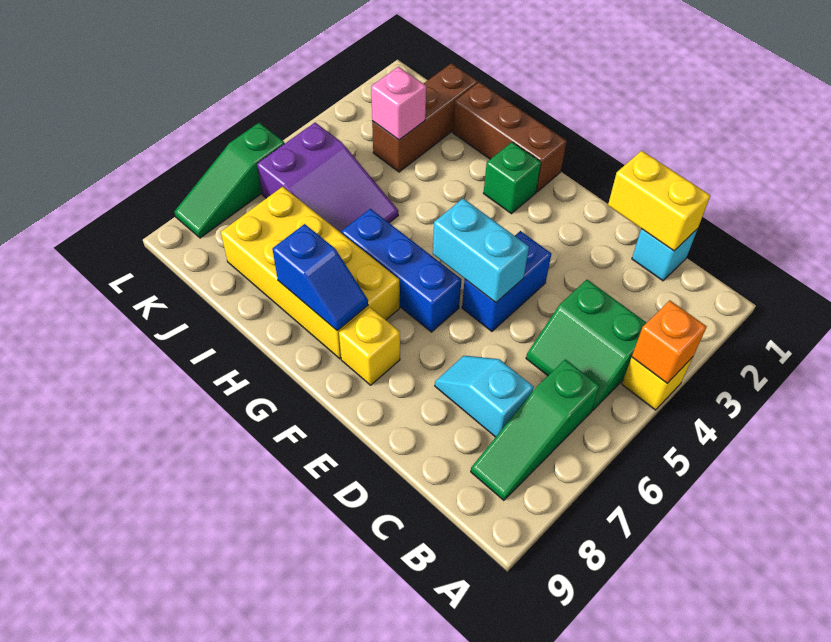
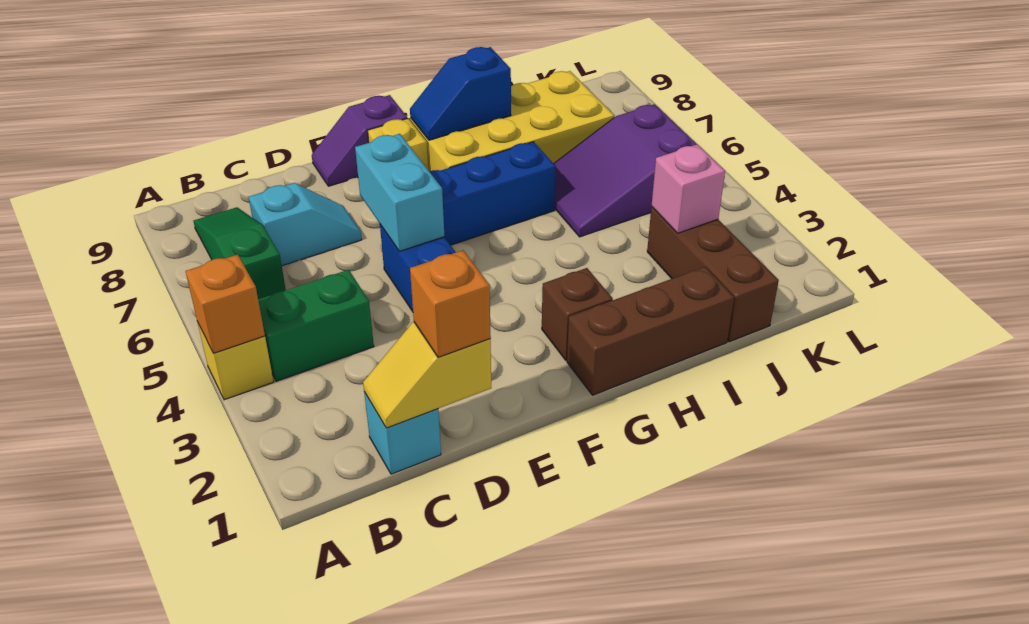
yellow brick C1:D1 level 2 -> yellow slope C1:D1 level 2 top D
none -> orange brick D1 level 3
cyan brick E5:F5 level 2 -> cyan brick E5:E6 level 2
none -> purple slope E9:F9 level 1 top F
green brick G2 level 1 -> brown brick G2 level 1
green slope L6:L8 level 1 top 6 -> none

